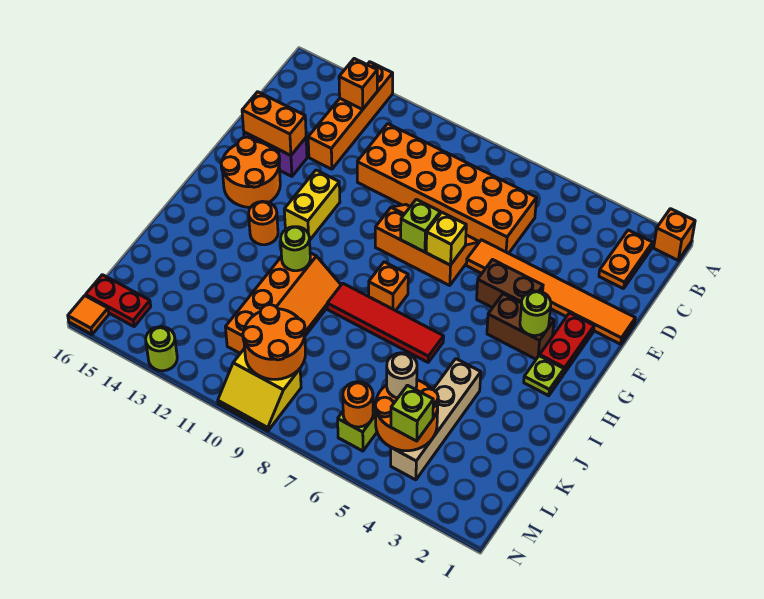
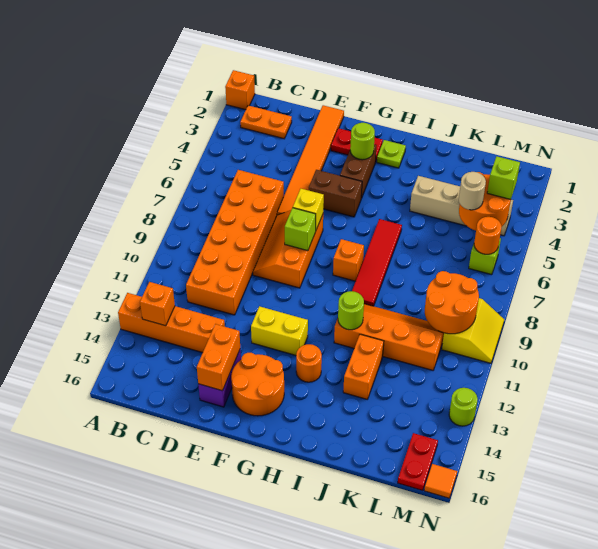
brown brick F4:F5 level 1 -> brown brick F5:G5 level 1
none -> orange brick J12:J13 level 1

